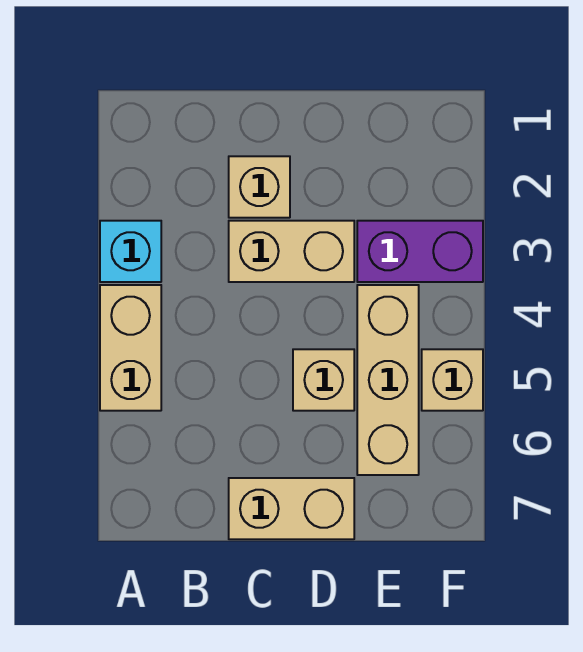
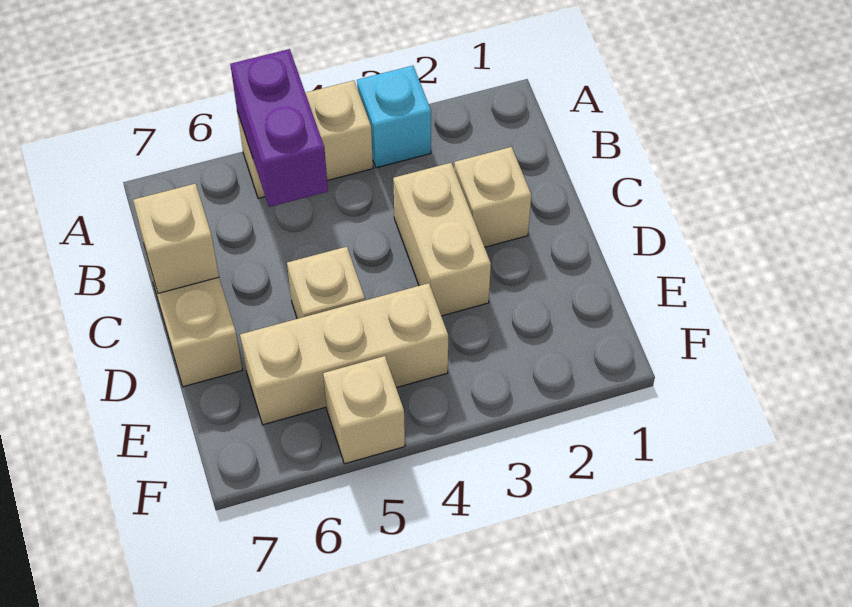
none -> tan brick C7 level 2
purple brick E3:F3 level 1 -> purple brick A5:B5 level 2

